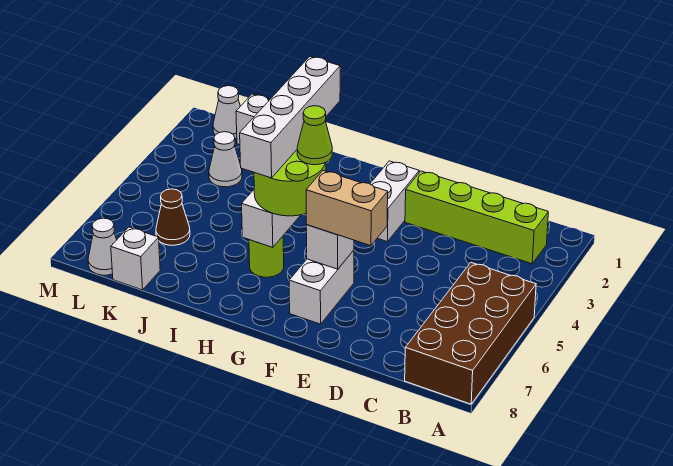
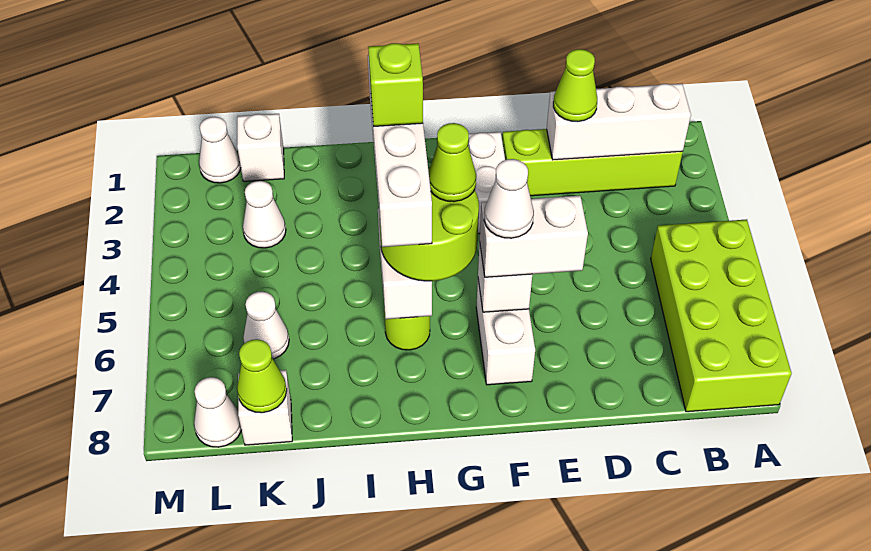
brown brick A5:B8 level 1 -> lime brick A5:B8 level 1
none -> white brick B2:D2 level 2
none -> lime cone D2 level 3
tan brick E6:F6 level 3 -> white brick E6:F6 level 3
none -> white cone F6 level 4
none -> lime brick H4 level 5
brown cone K6 level 1 -> white cone K6 level 1
none -> lime cone K8 level 2

